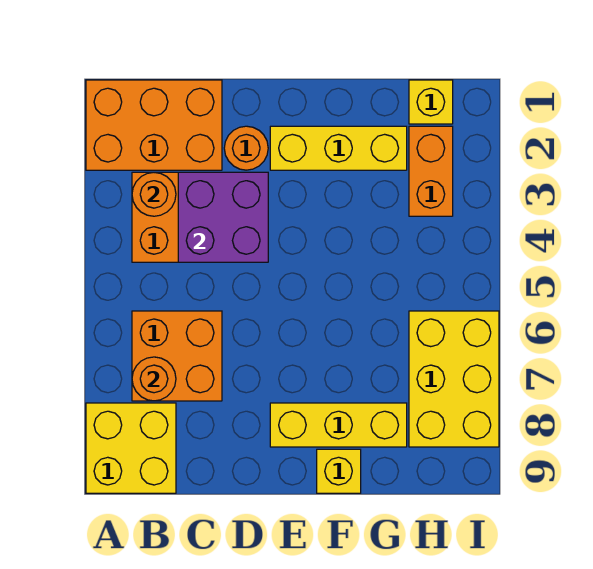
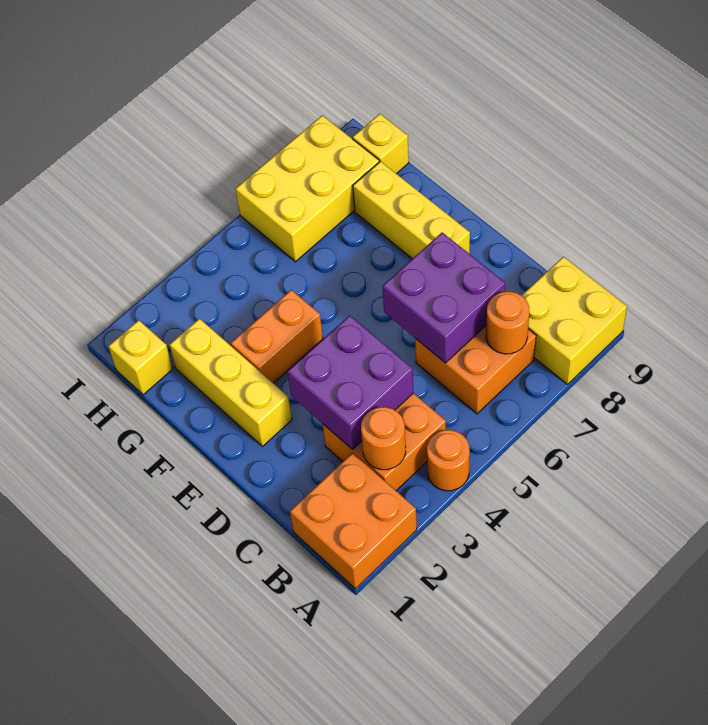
orange brick A1:C2 level 1 -> orange brick A1:B2 level 1
none -> purple brick C6:D7 level 2
orange round brick D2 level 1 -> orange round brick A4 level 1
yellow brick F9 level 1 -> yellow brick H9 level 1
orange brick H2:H3 level 1 -> orange brick F3:F4 level 1

